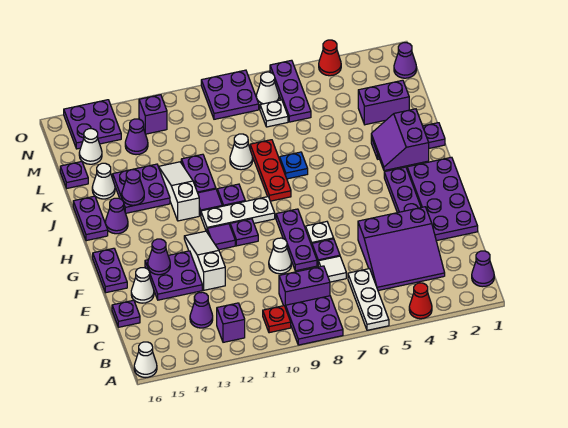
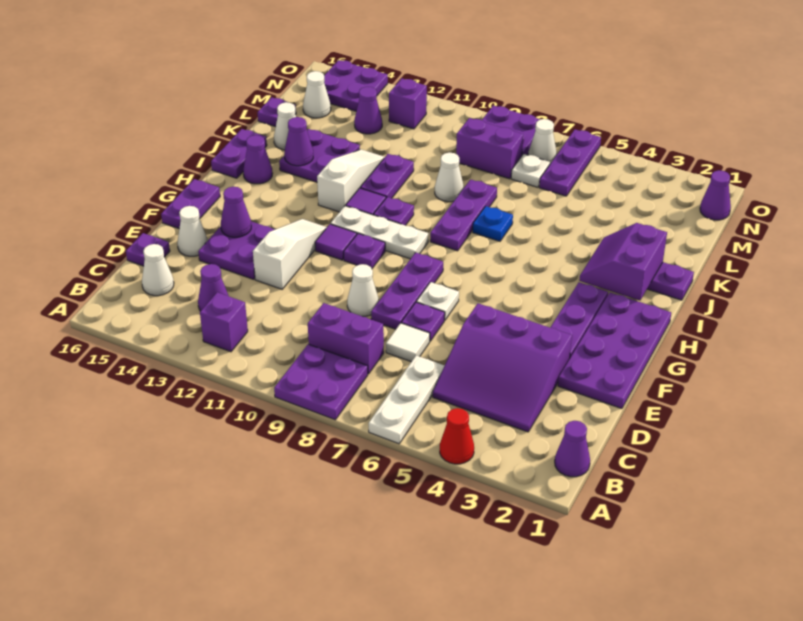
white cone A16 level 1 -> white cone C15 level 1
red plate B10 level 1 -> none
red plate I8:K8 level 1 -> purple plate I8:K8 level 1
purple brick L2:L3 level 1 -> purple brick M8:M9 level 1
red cone O4 level 1 -> none

